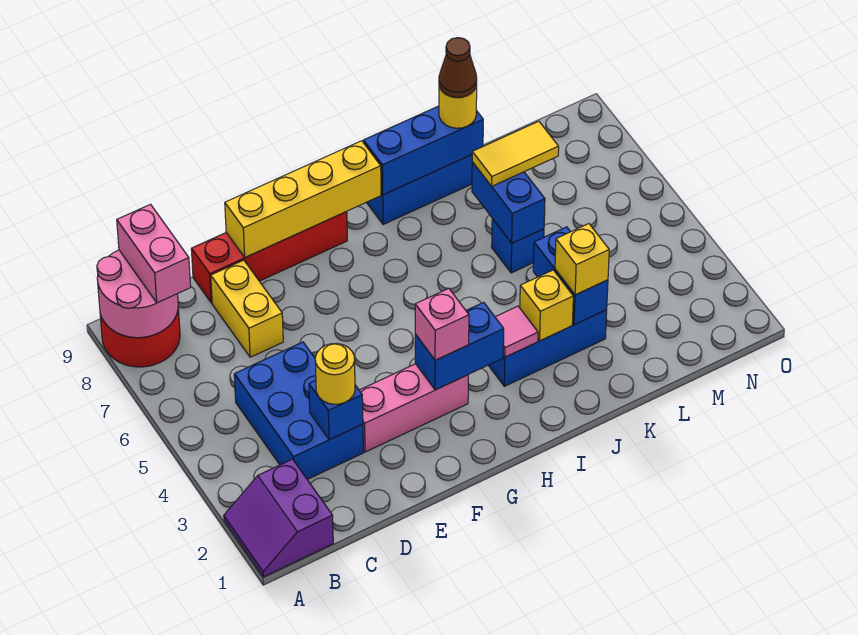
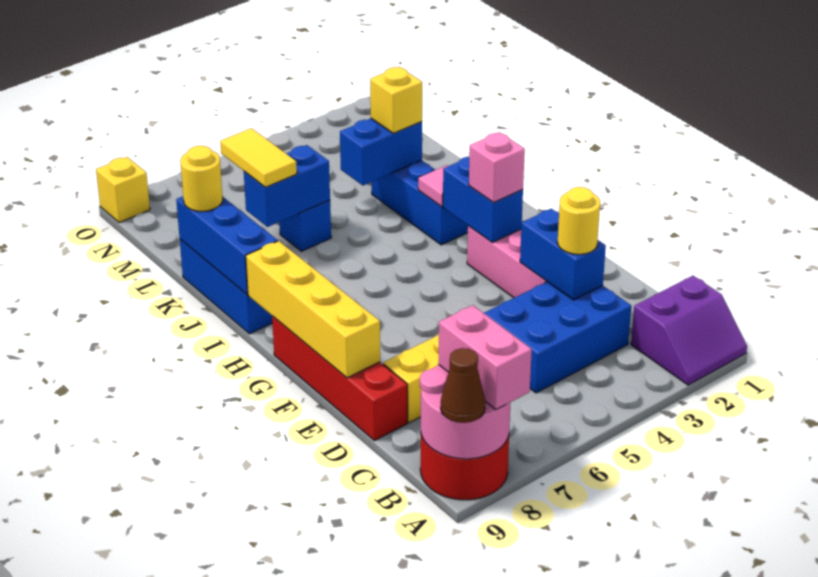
pink brick B8:B9 level 3 -> pink brick A8:B8 level 3
blue brick D3 level 2 -> blue brick D3:E3 level 2
yellow brick J3 level 2 -> yellow brick O9 level 1
brown cone K9 level 4 -> brown cone A9 level 3

